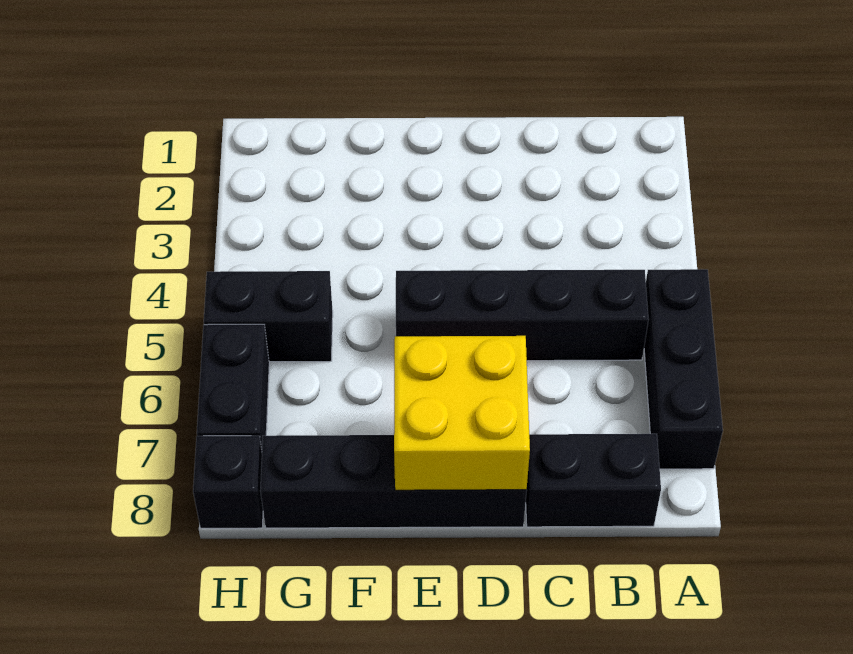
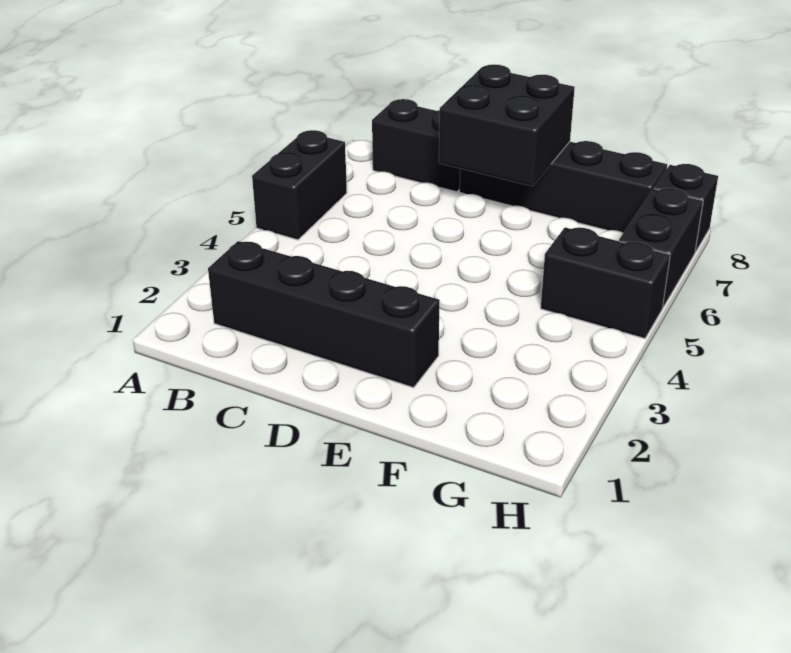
black brick A5:A7 level 1 -> black brick A5:A6 level 1
black brick B5:E5 level 1 -> black brick B2:E2 level 1
yellow brick D7:E8 level 2 -> black brick D7:E8 level 2

